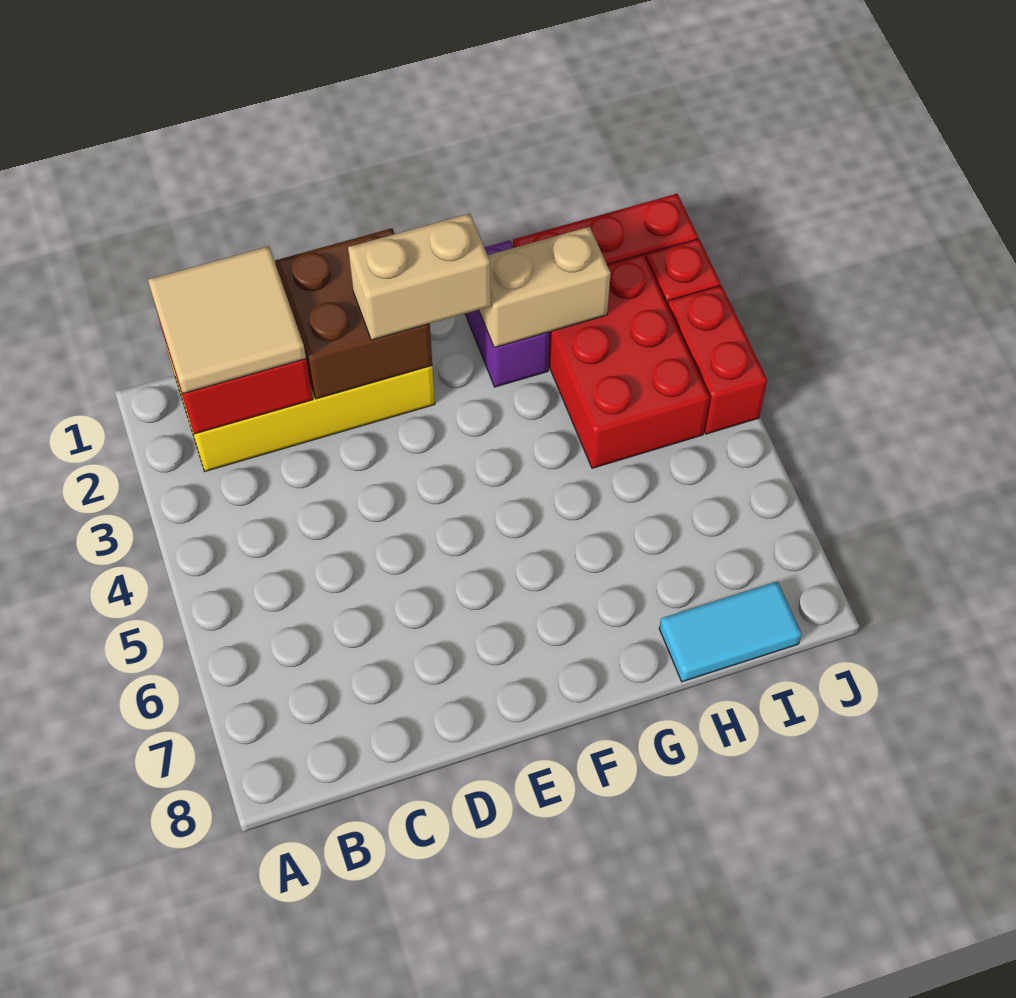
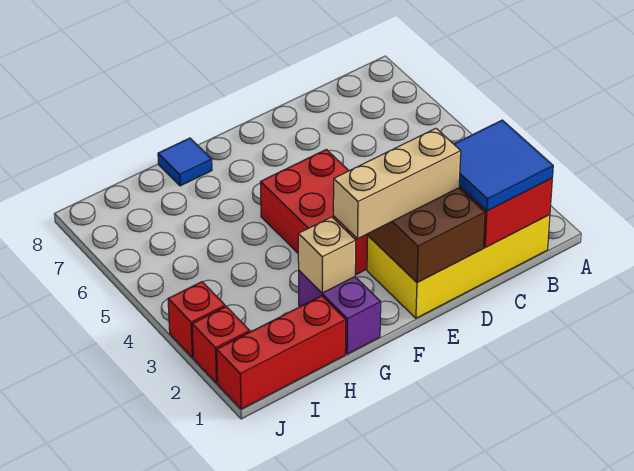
tan tile B1:C2 level 3 -> blue tile B1:C2 level 3
tan brick E2:F2 level 3 -> tan brick D2:F2 level 3
tan brick G2:H2 level 2 -> tan brick G2 level 2
none -> blue tile G8 level 1
red brick H2:I4 level 1 -> red brick E3:F5 level 1
cyan tile H8:I8 level 1 -> none
red brick J3:J4 level 1 -> red brick J3 level 1

